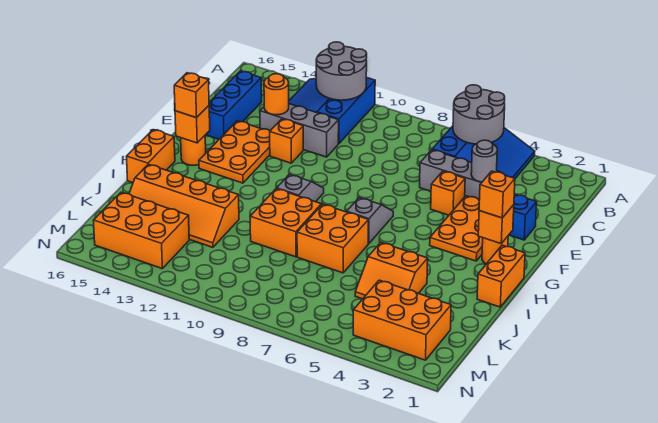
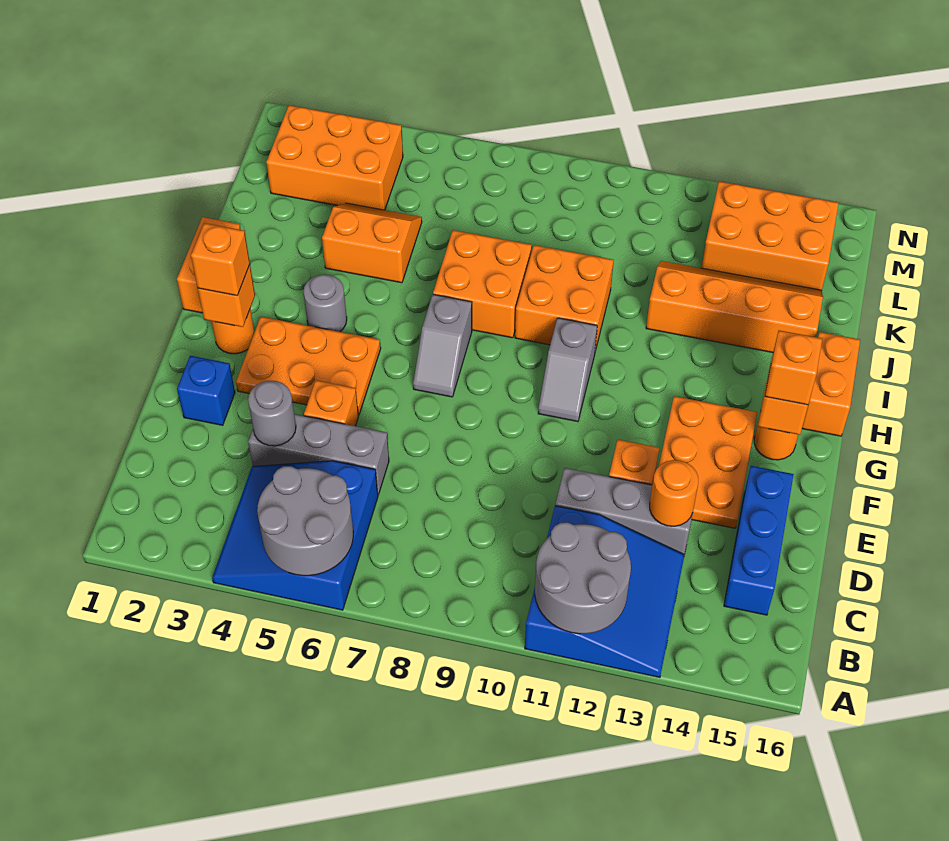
orange plate E3:G4 level 1 -> orange plate F3:G5 level 1
none -> grey round brick H4 level 1

